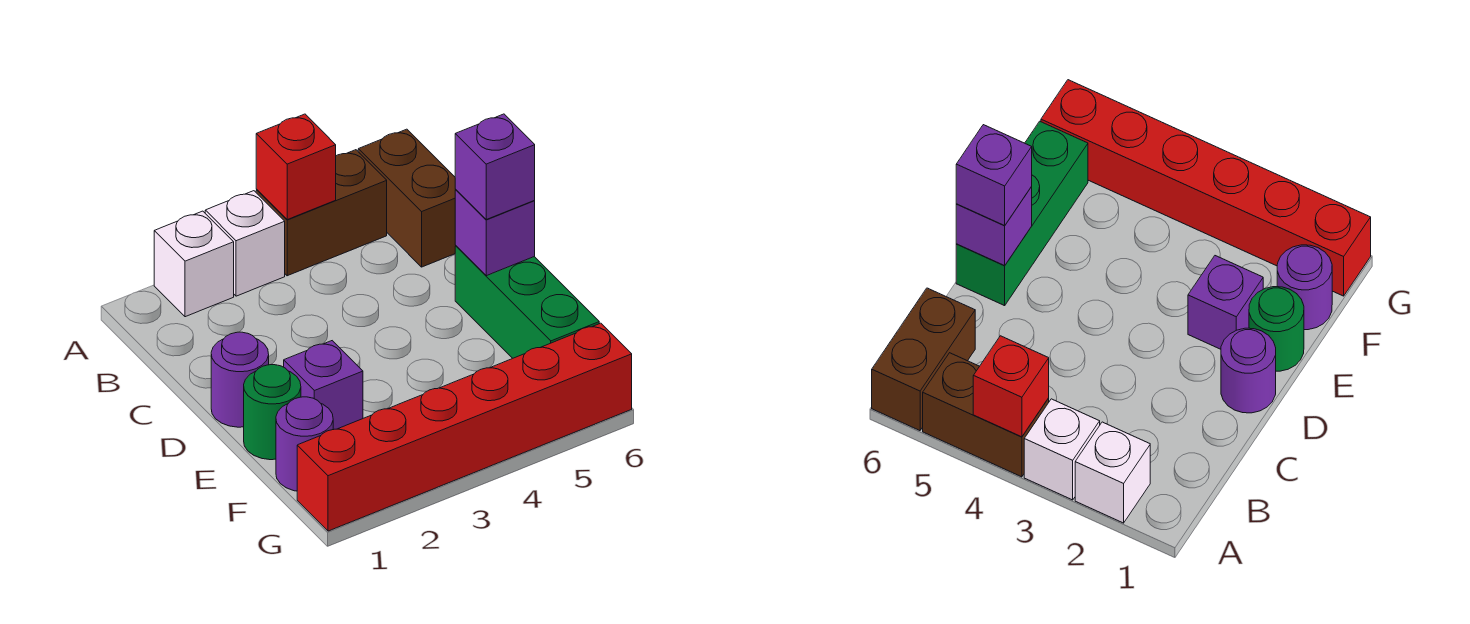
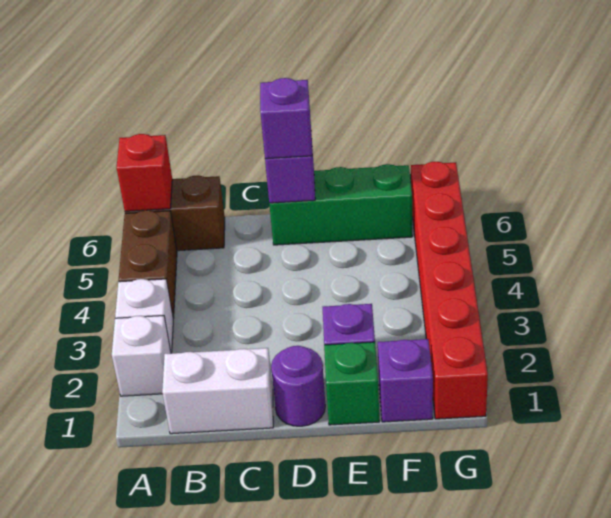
red brick A4 level 2 -> red brick A6 level 2
none -> white brick B1:C1 level 1
green round brick E1 level 1 -> green brick E1 level 1
purple round brick F1 level 1 -> purple brick F1 level 1

